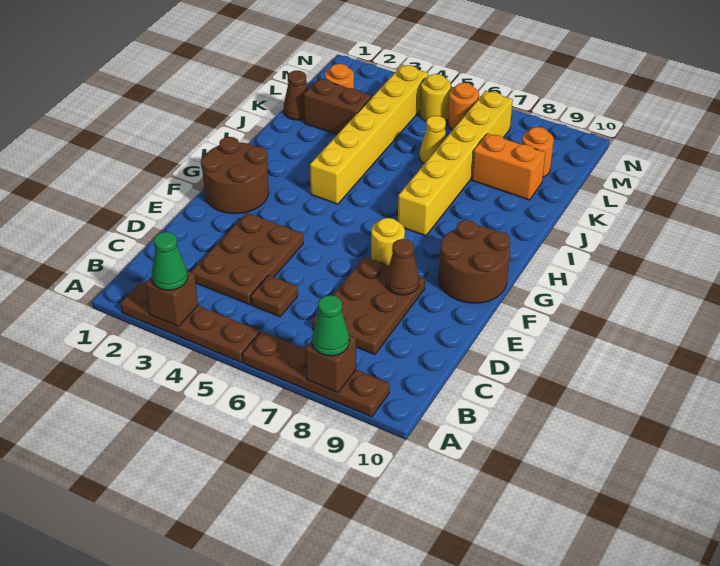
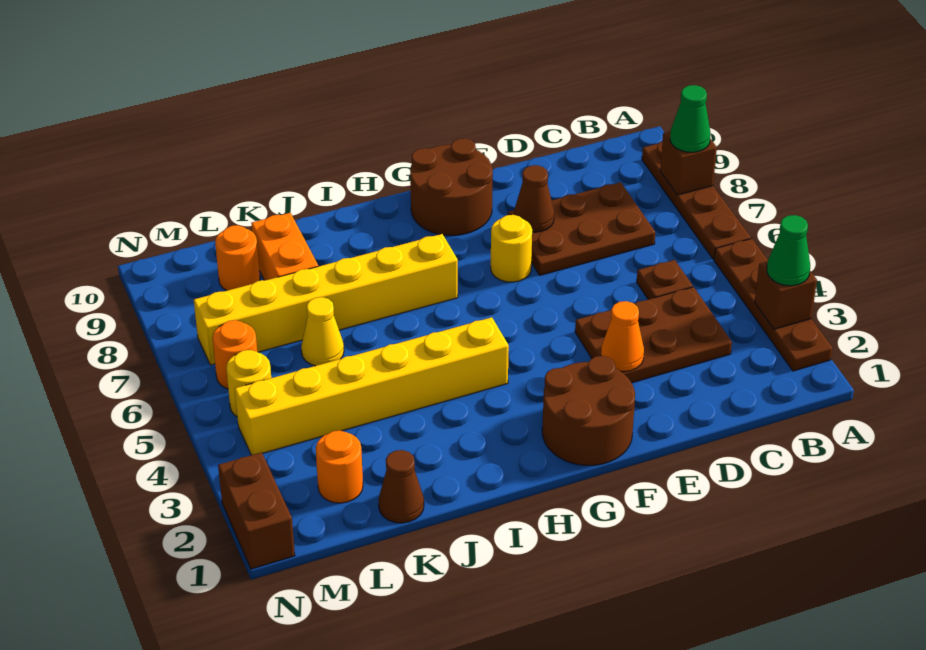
none -> orange cone E3 level 2
brown brick K2:K3 level 1 -> brown brick N1:N2 level 1

